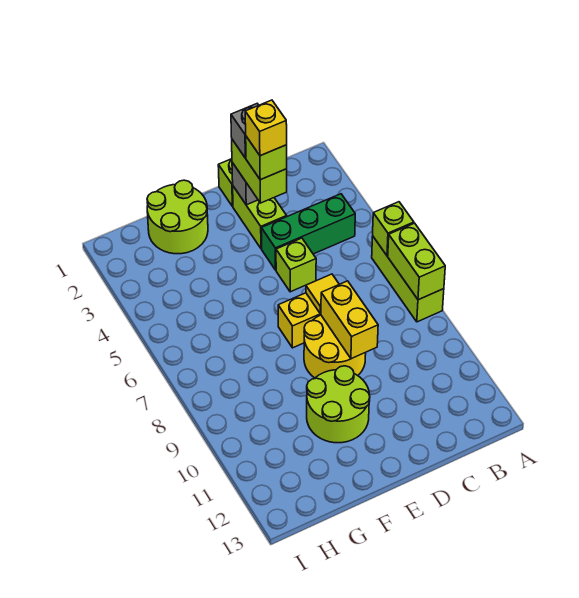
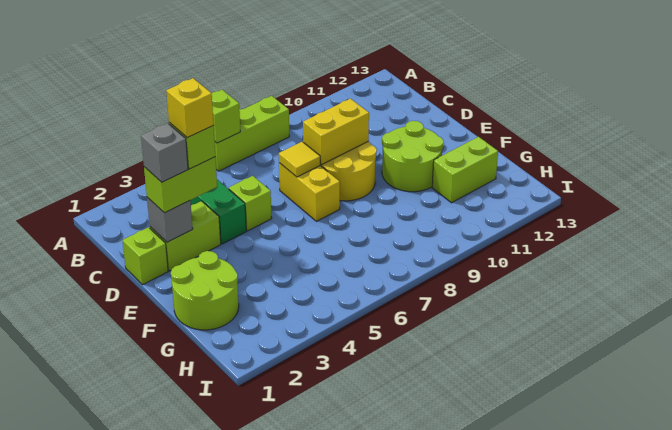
lime brick A7:A8 level 2 -> lime brick G11:G12 level 1

